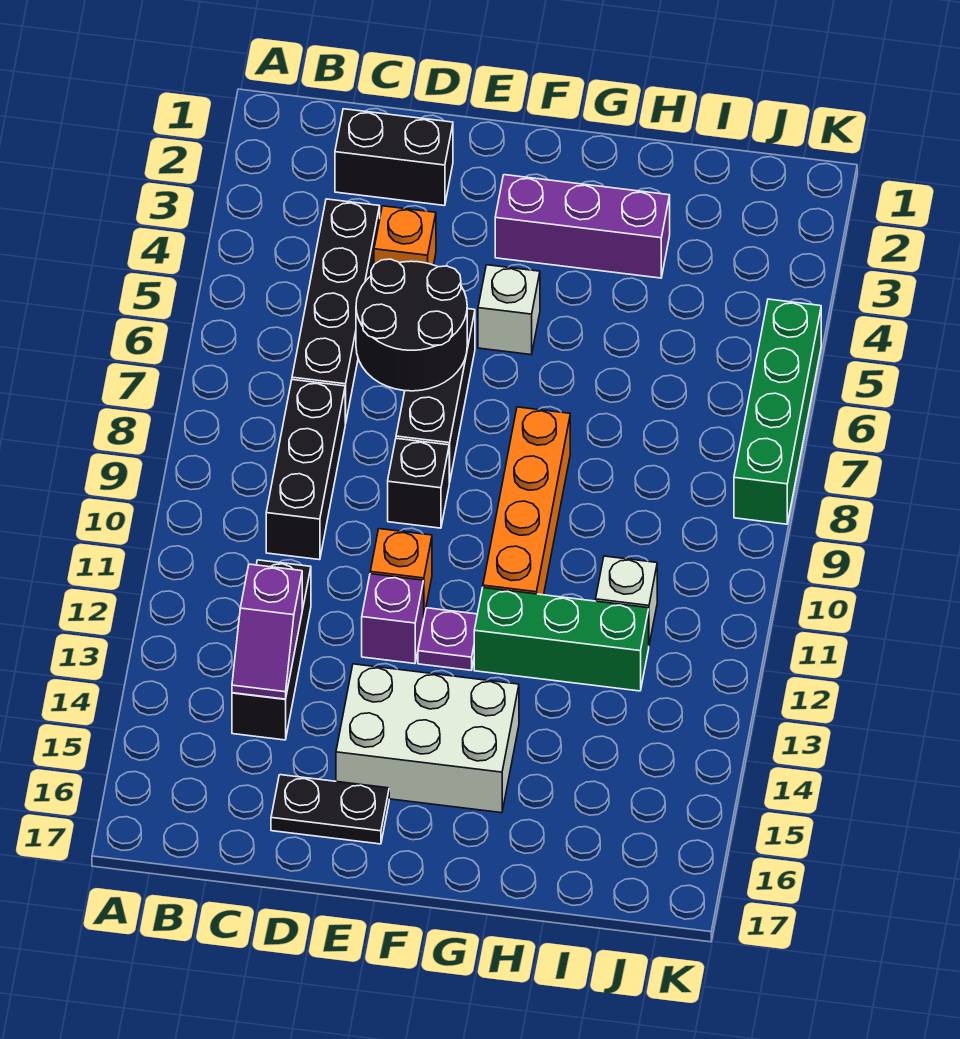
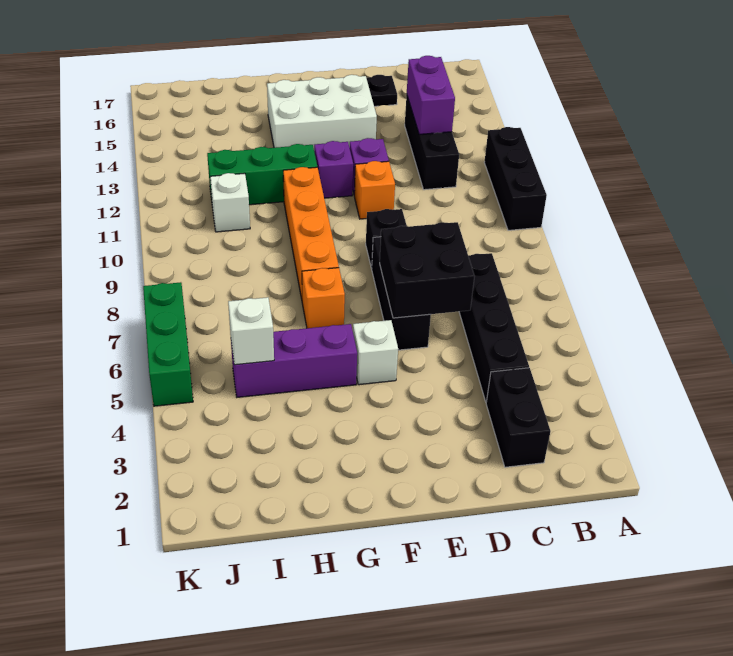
black brick C2:D2 level 1 -> black brick C2:C3 level 1
black brick C8:C10 level 1 -> black brick A10:A12 level 1
purple slope C13:C14 level 2 top 13 -> purple brick C13:C14 level 2
orange brick D4 level 1 -> orange brick G7 level 1
black round brick D6:E7 level 2 -> black brick D6:E7 level 2
purple brick F3:H3 level 1 -> purple brick G5:I5 level 1
purple plate F12 level 1 -> purple brick F12 level 1
none -> white brick I5 level 2
green brick K5:K8 level 1 -> green brick K5:K7 level 1

